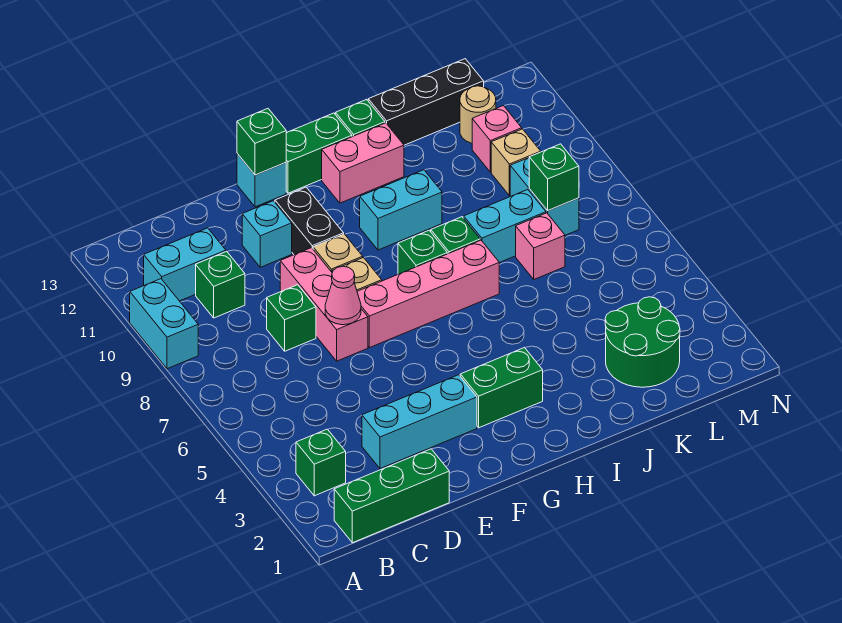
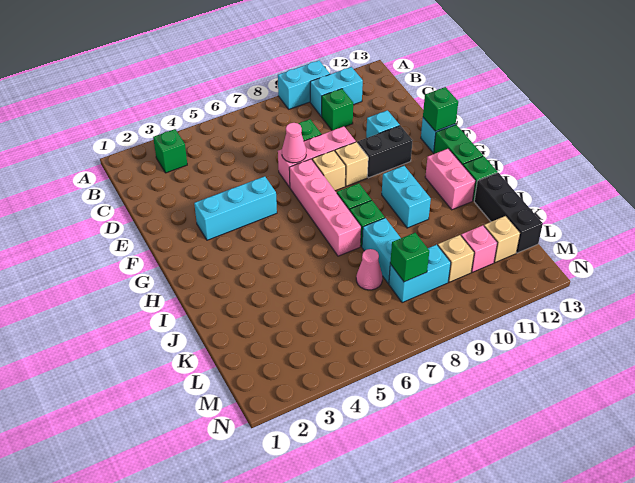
green brick B1:D1 level 1 -> none
cyan brick B11:C11 level 1 -> cyan brick B10:B11 level 1
cyan brick D3:F3 level 1 -> cyan brick F3:F5 level 1
green brick G3:H3 level 1 -> none
green round brick K2:L3 level 1 -> none
pink brick K7 level 1 -> pink cone K7 level 1
tan round brick L12 level 1 -> tan brick L12 level 1

